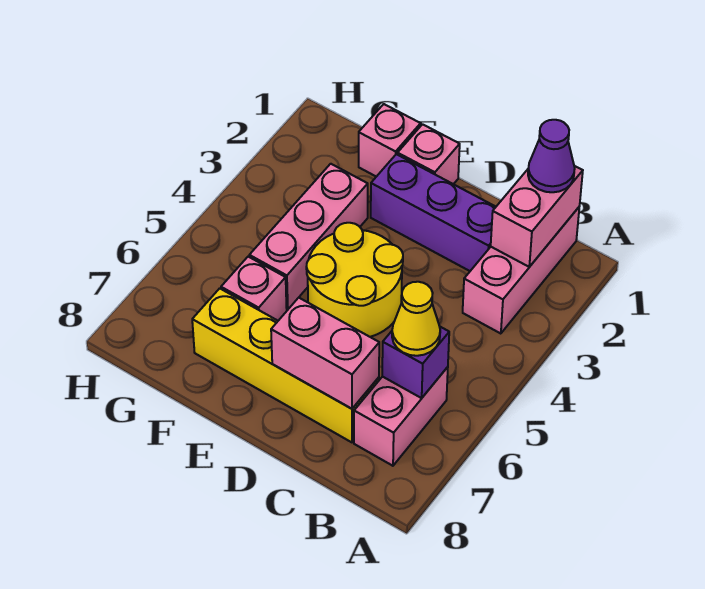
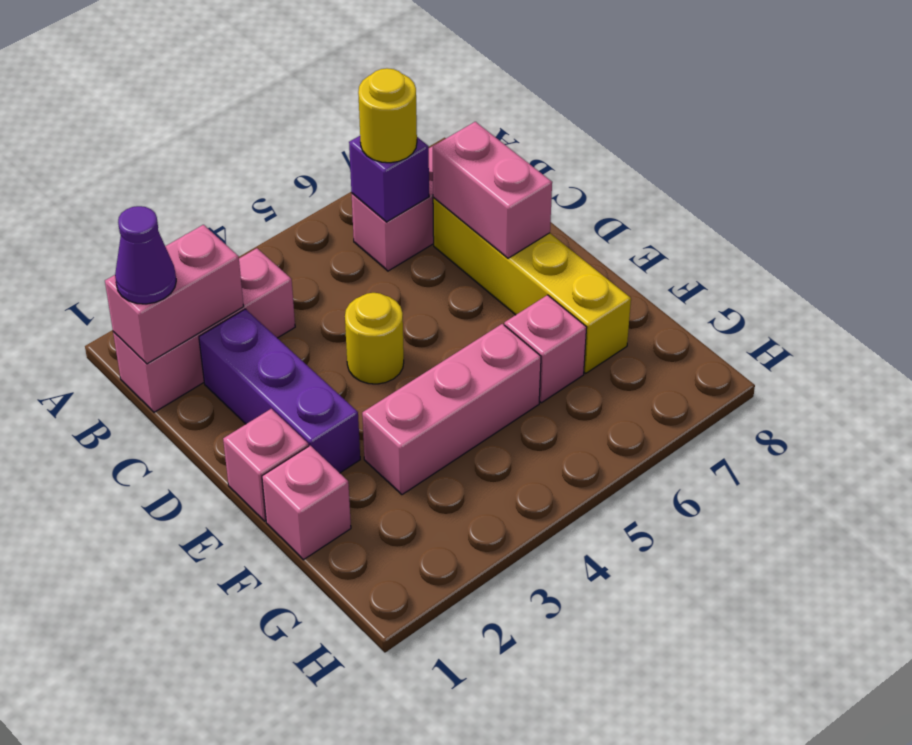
yellow cone B6 level 3 -> yellow round brick B6 level 3
yellow round brick D4:E5 level 1 -> yellow round brick D4 level 1

